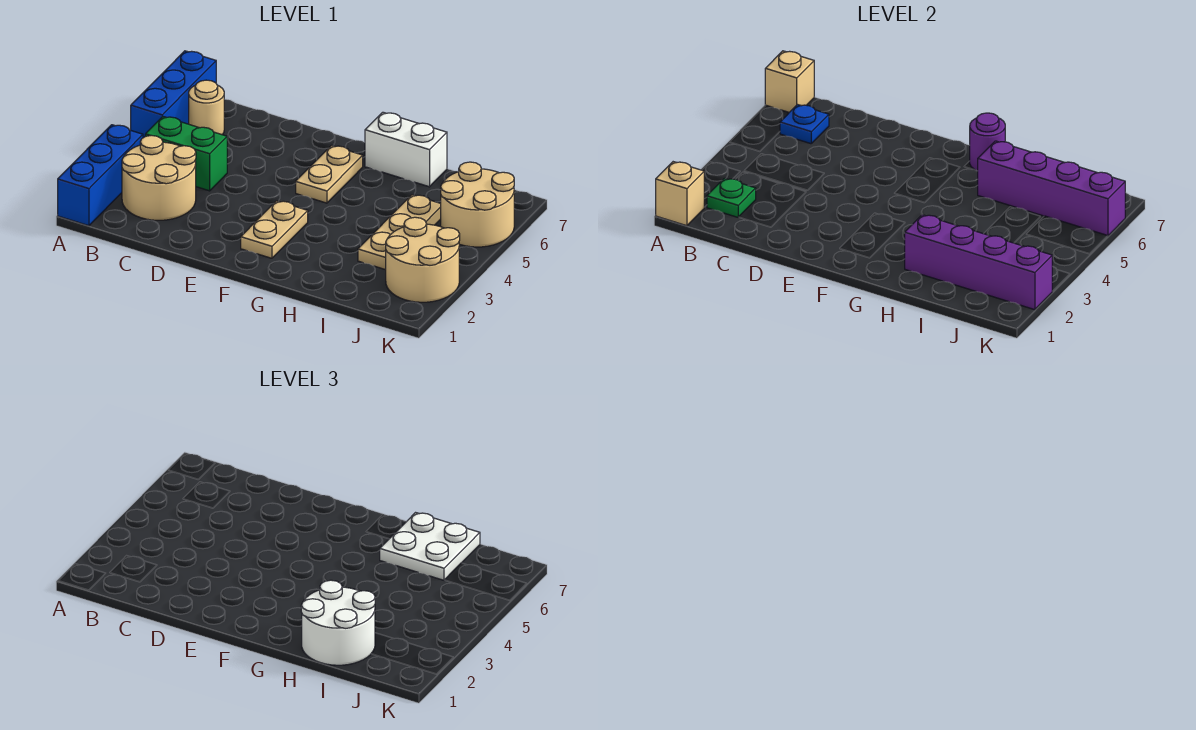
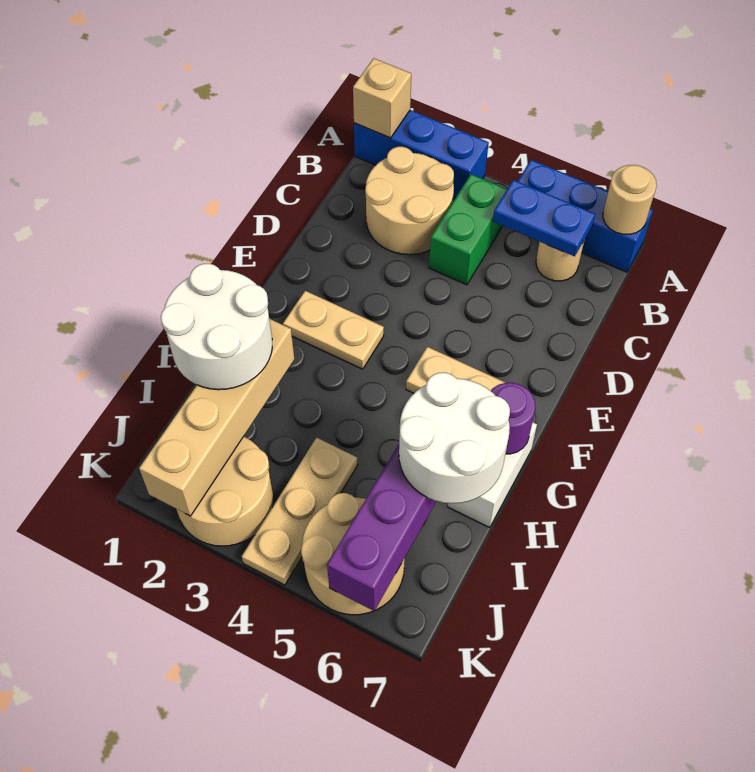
tan brick A7 level 2 -> tan round brick A7 level 2
green plate B2 level 2 -> none
blue plate B6 level 2 -> blue plate B5:B6 level 2
purple brick H2:K2 level 2 -> tan brick H2:K2 level 2
white plate H6:I7 level 3 -> white round brick H6:I7 level 3
tan plate I3:I5 level 1 -> tan plate I4:K4 level 1

